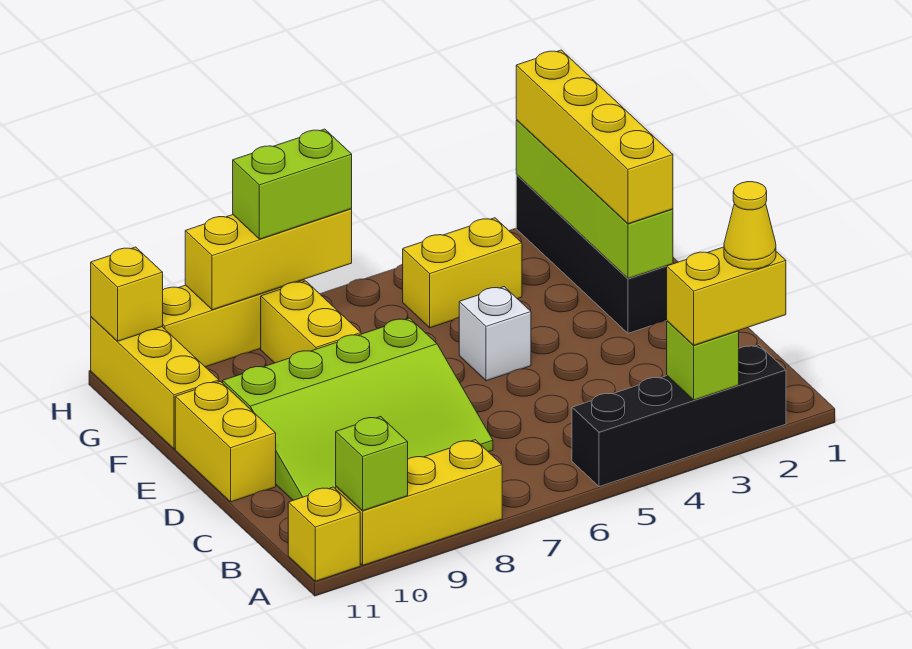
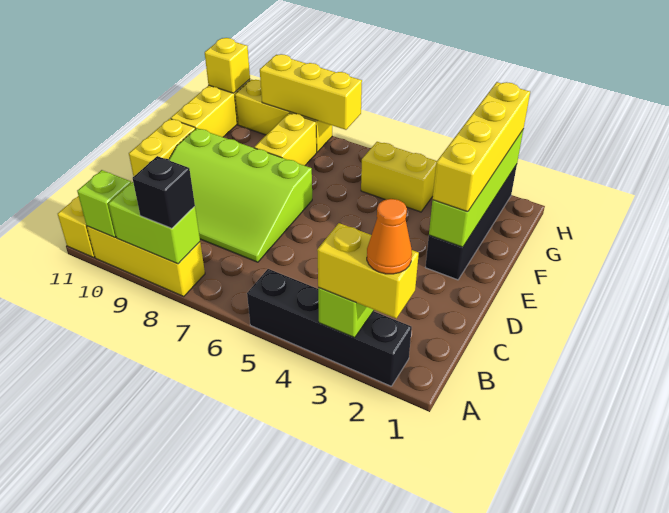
yellow cone A2 level 4 -> orange cone A2 level 4
none -> black brick A8 level 3
white brick E5 level 1 -> none
lime brick H7:H8 level 3 -> lime brick A8:A9 level 2

